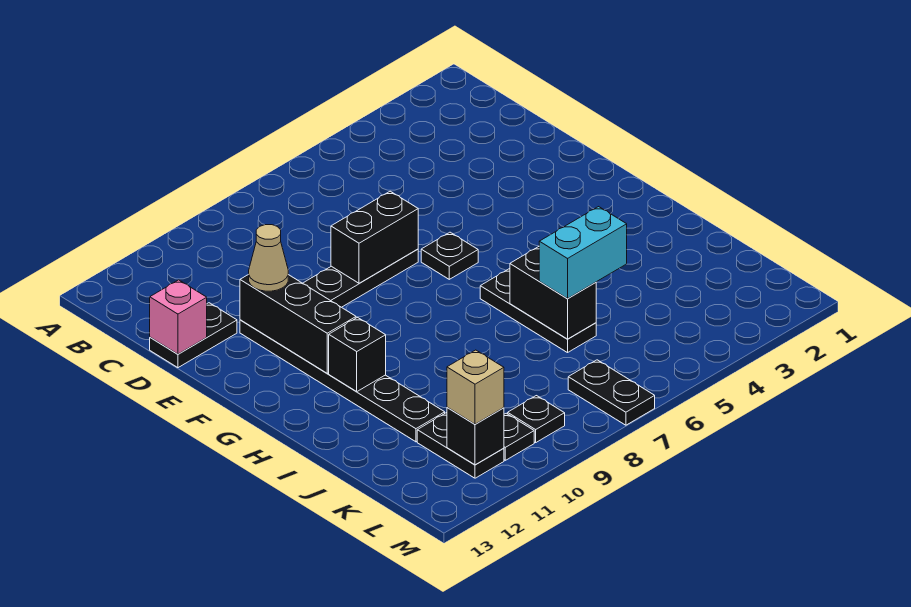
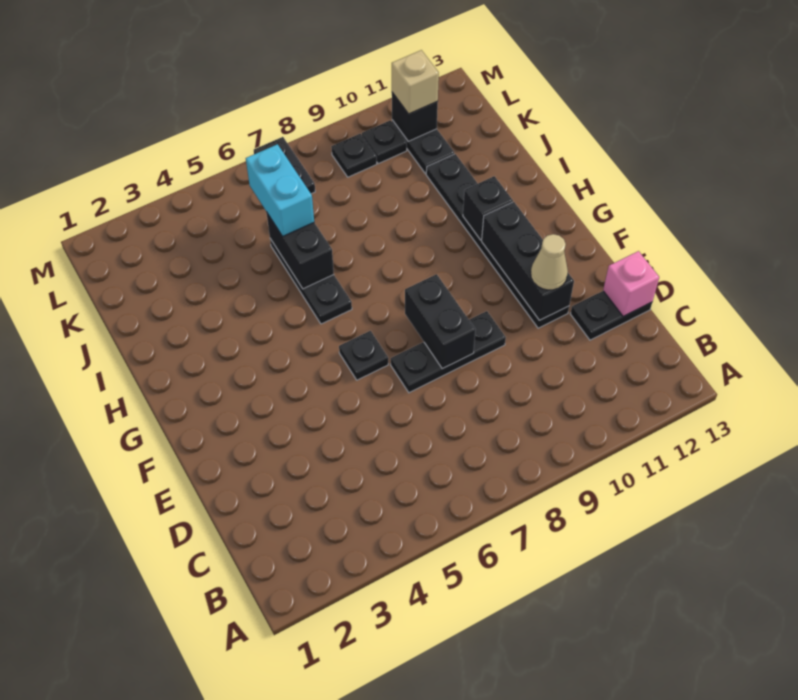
black brick E7:E8 level 2 -> black brick E8:F8 level 2
cyan brick J5:J6 level 3 -> cyan brick J6:K6 level 3

